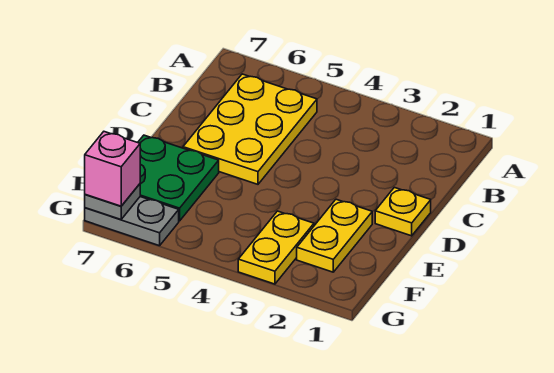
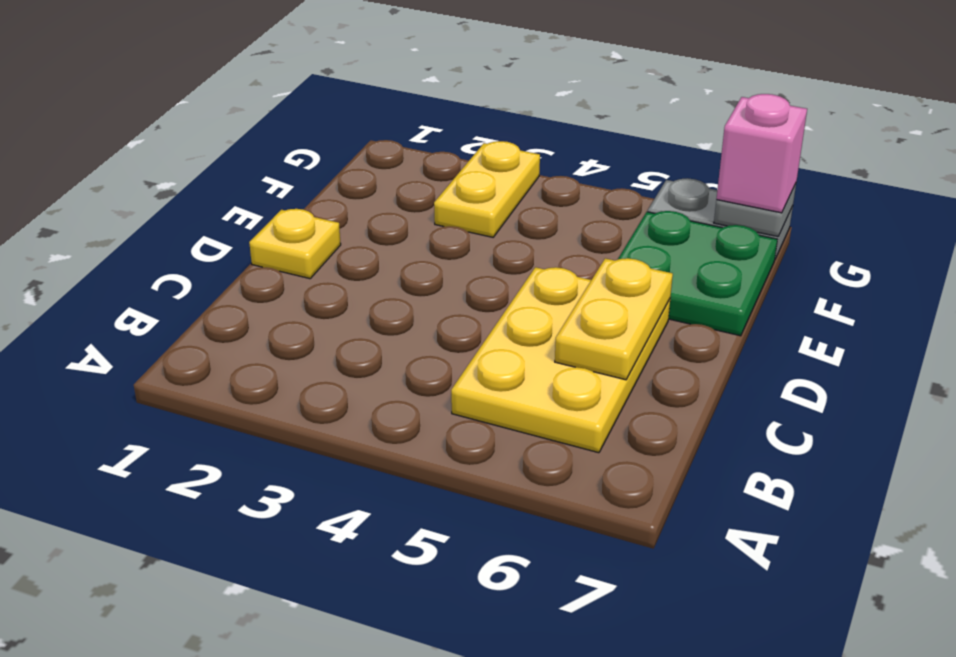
yellow plate E2:F2 level 1 -> yellow plate C6:D6 level 2

